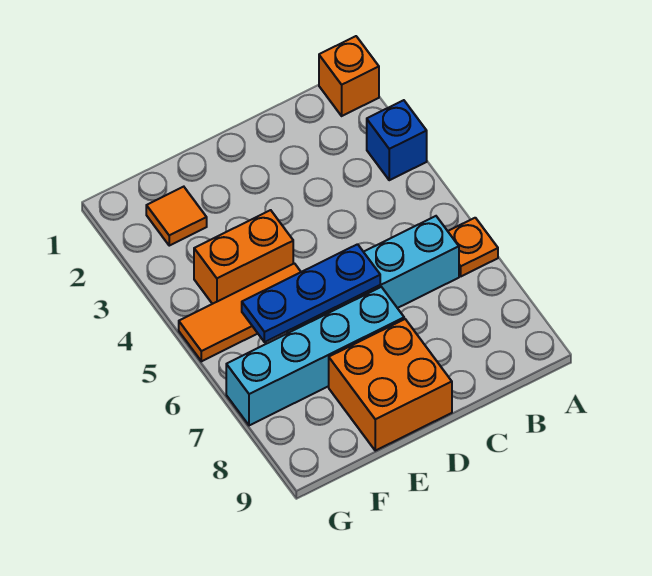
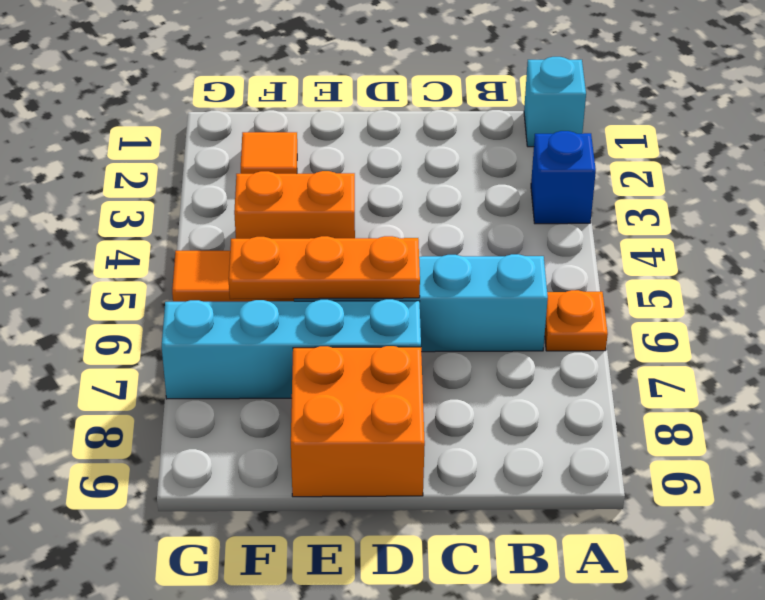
orange brick A1 level 1 -> cyan brick A1 level 1
blue plate D6:F6 level 2 -> orange plate D6:F6 level 2

